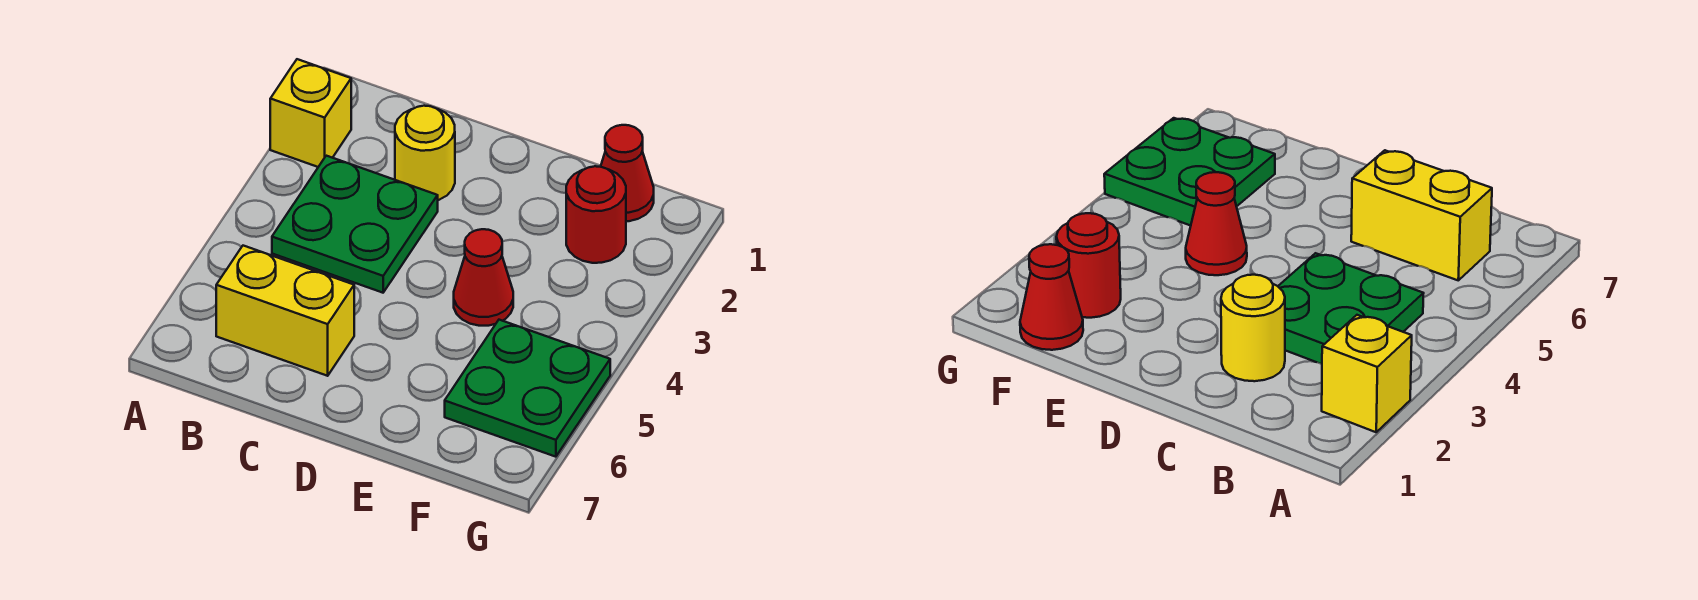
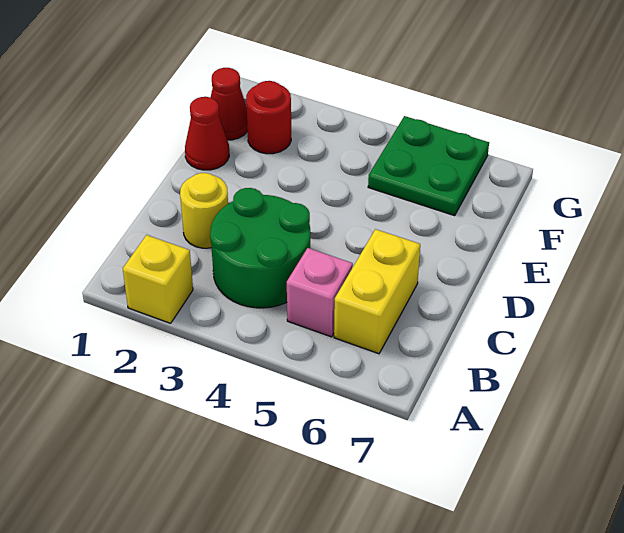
green plate B3:C4 level 1 -> green round brick B3:C4 level 1
none -> pink brick B5 level 1
red cone E4 level 1 -> red cone E1 level 1

